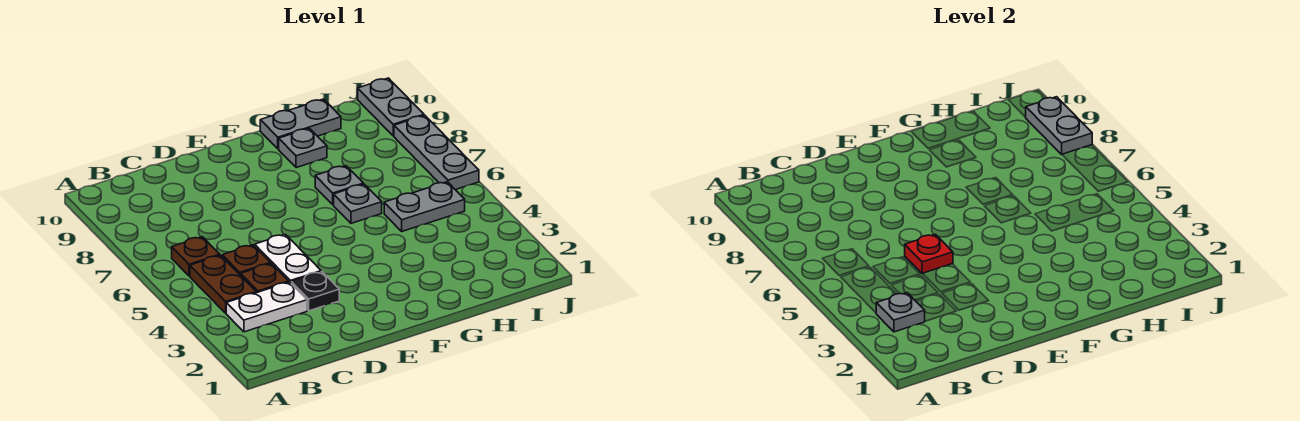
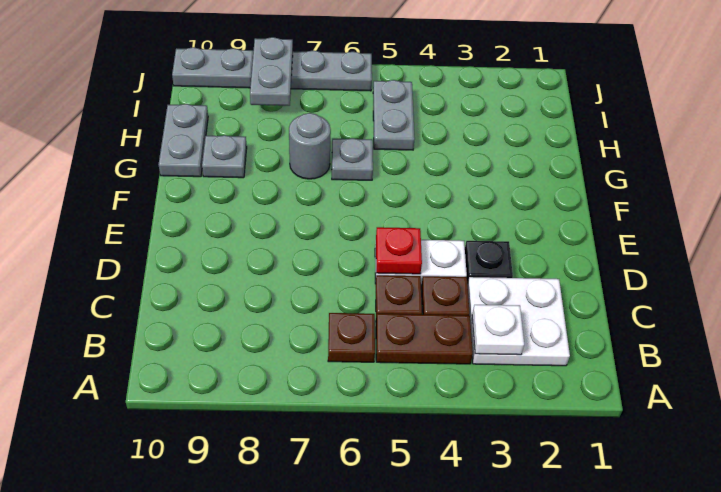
white plate B3:C3 level 1 -> white plate B2:C3 level 1
grey plate B3 level 2 -> white plate B3 level 2
grey plate G7 level 1 -> grey round brick G7 level 1
grey plate J8:J9 level 2 -> grey plate I8:J8 level 2

